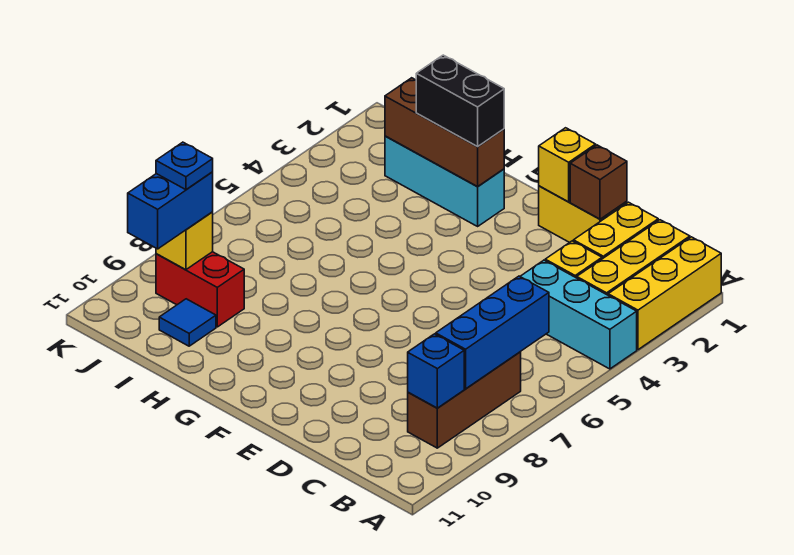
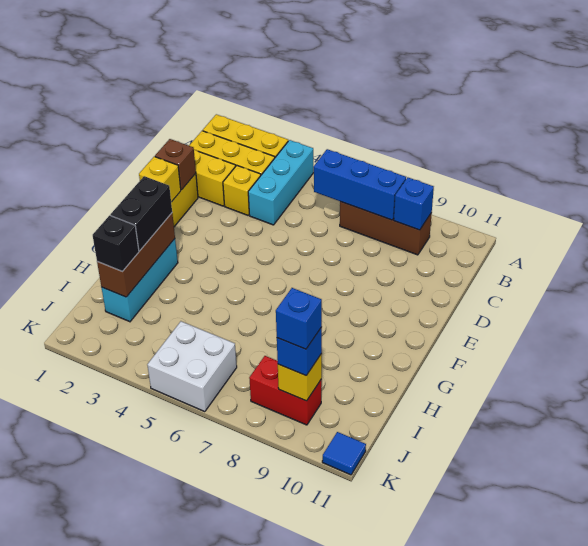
none -> black brick I2 level 3
red brick I9:J9 level 1 -> red brick J8:J9 level 1
blue tile I10 level 1 -> blue tile K11 level 1
none -> white brick J5:K6 level 1
blue brick J9:J10 level 3 -> blue brick J9 level 3
blue plate J9 level 4 -> blue brick J9 level 4

